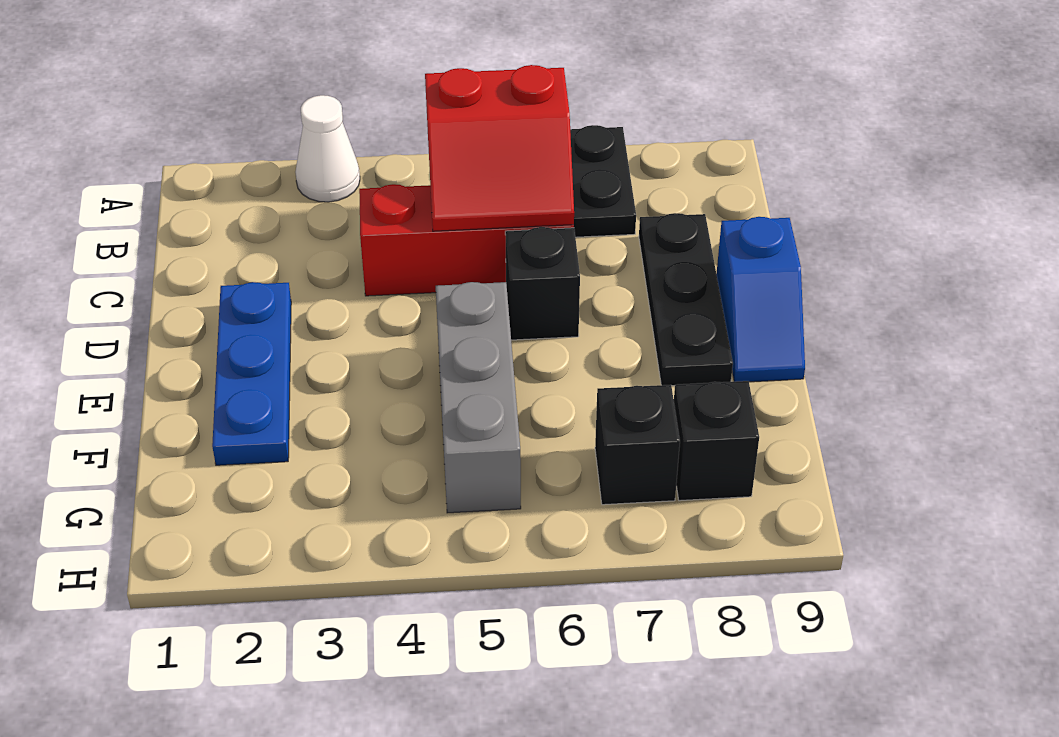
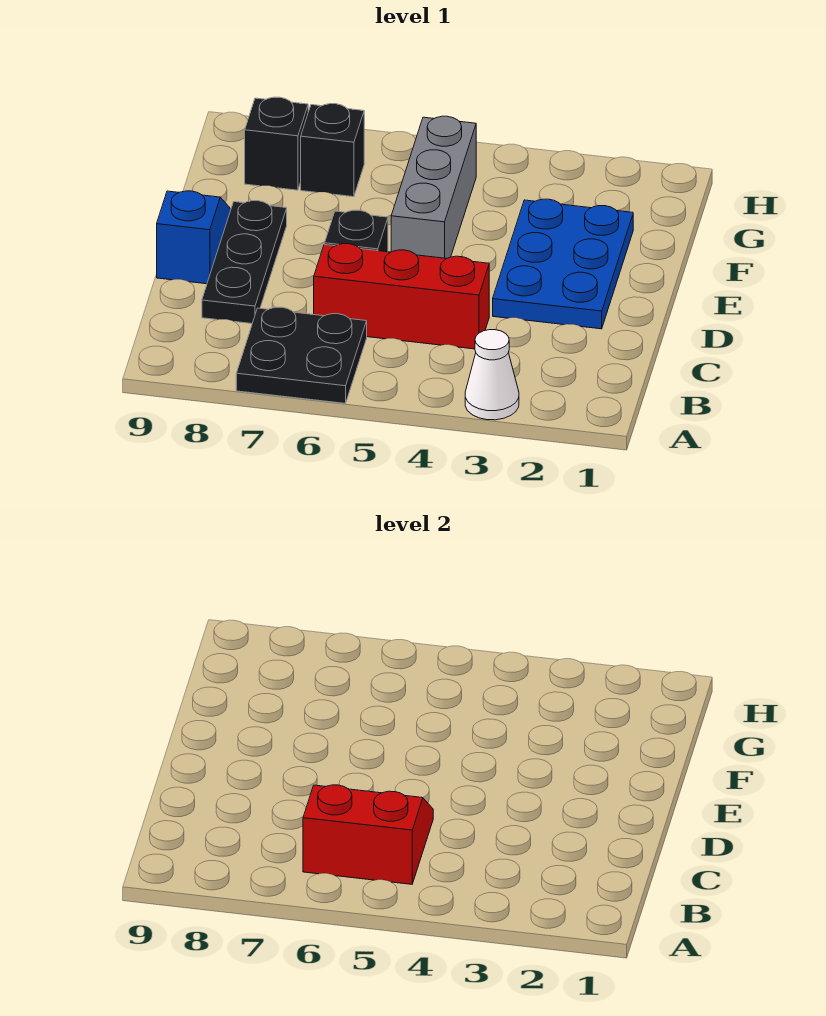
blue plate D2:F2 level 1 -> blue plate D2:F3 level 1

